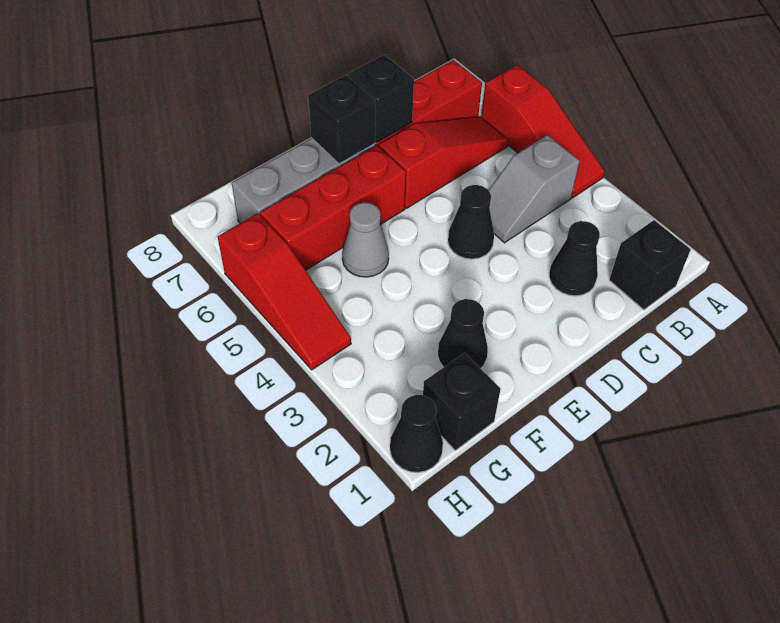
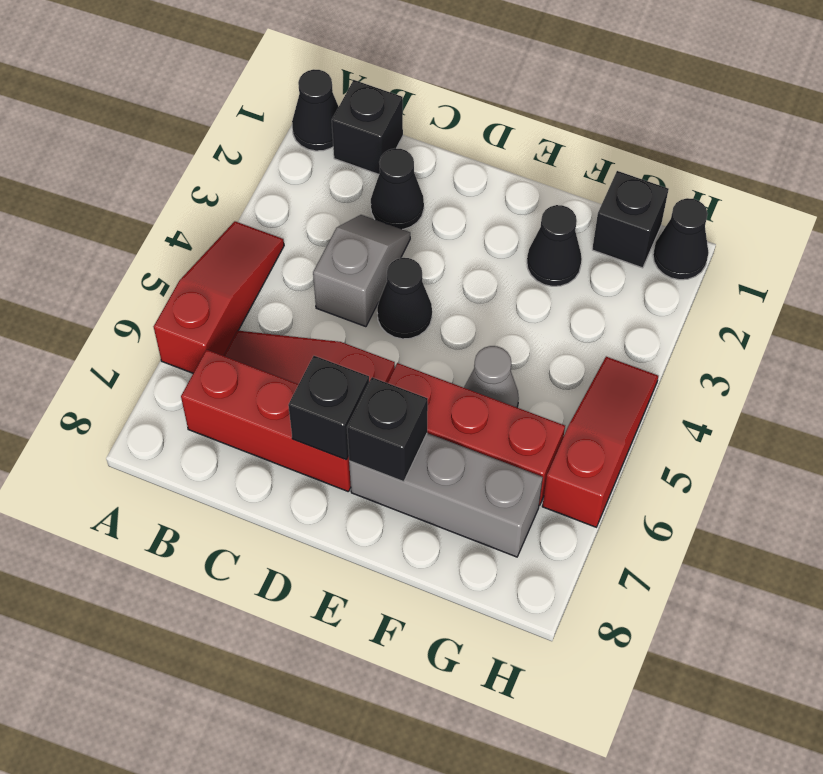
none -> black cone A1 level 1
grey slope B4:C4 level 1 top B -> grey slope C3:C4 level 1 top 4

